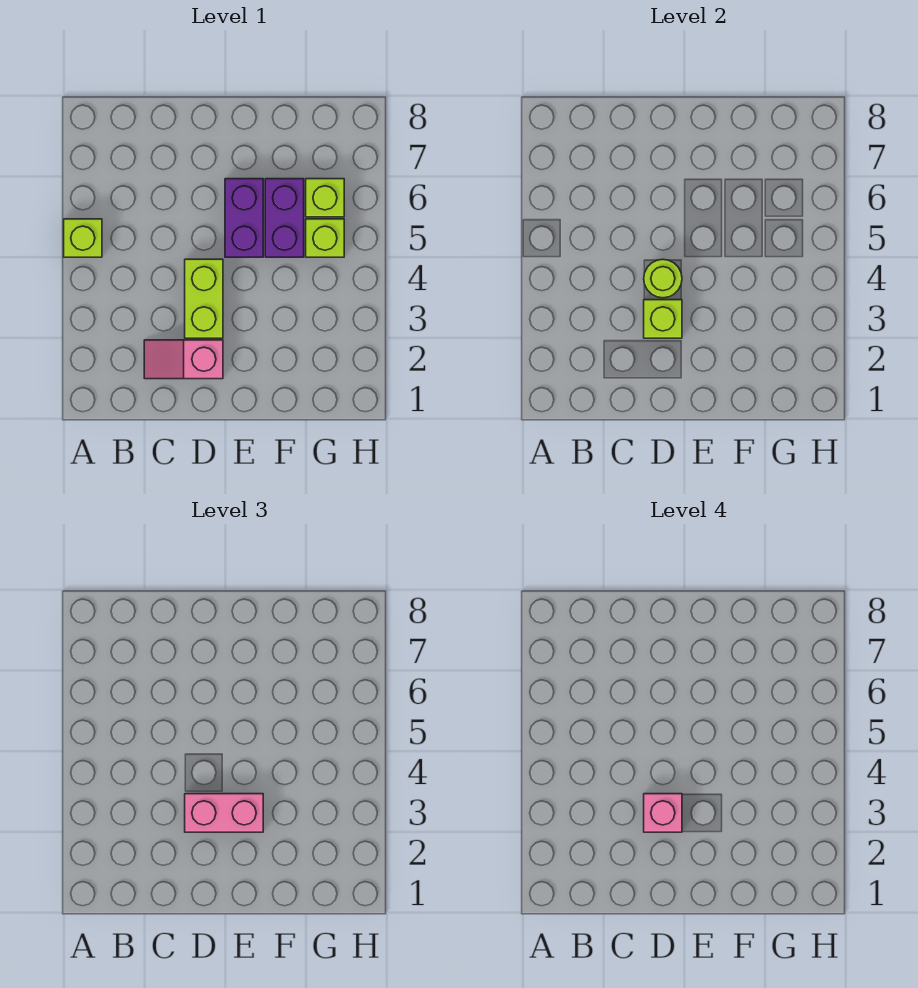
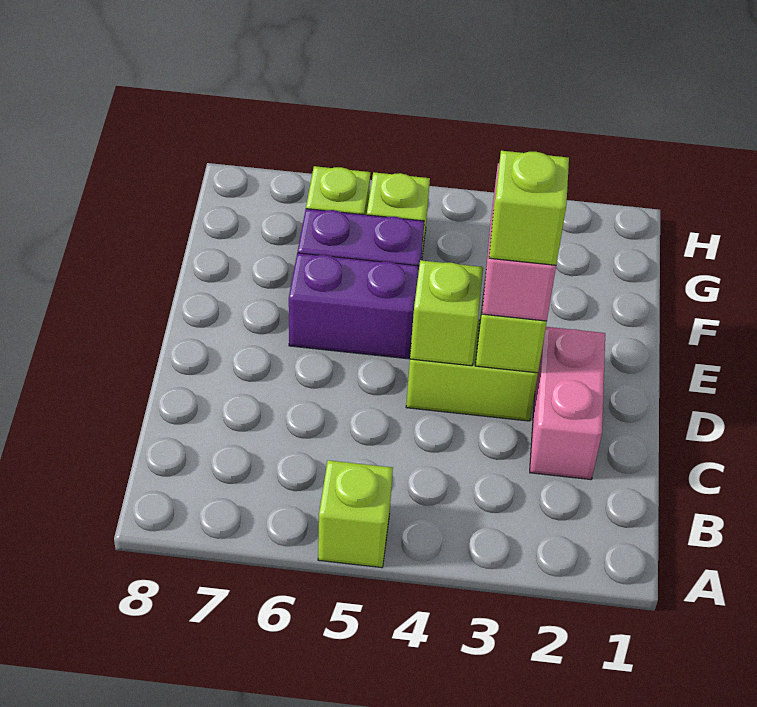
pink slope C2:D2 level 1 top D -> pink brick C2:D2 level 1
pink brick D3 level 4 -> lime brick D3 level 4
lime round brick D4 level 2 -> lime brick D4 level 2

